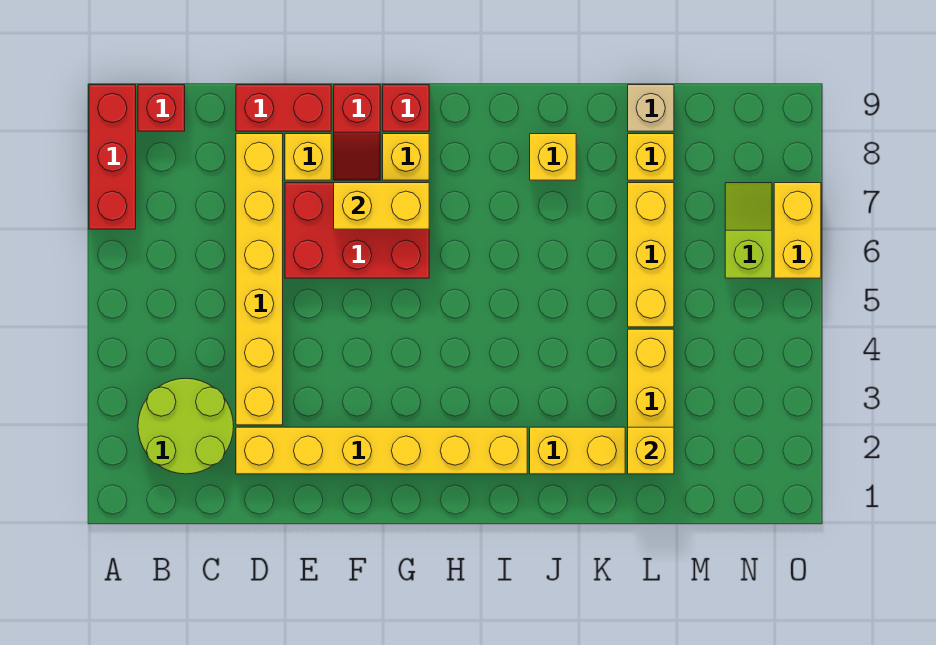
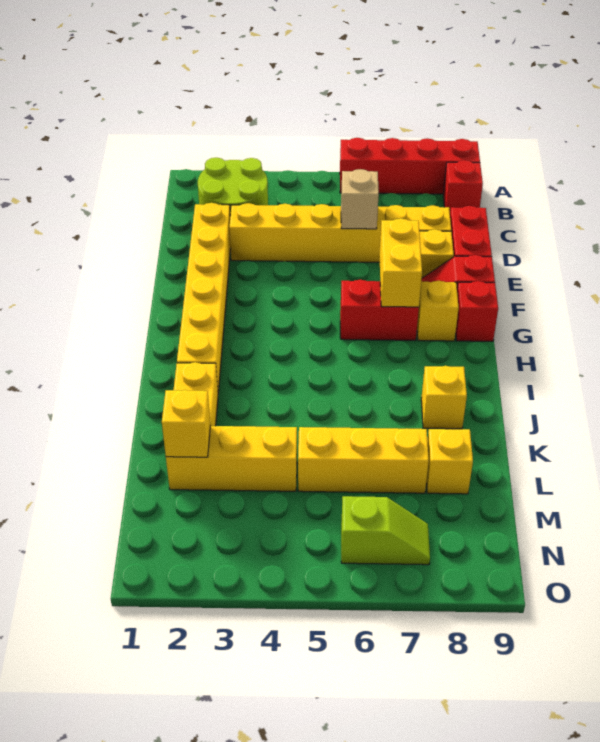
red brick A7:A9 level 1 -> red brick A6:A9 level 1
red brick E6:G7 level 1 -> red brick G6:G7 level 1
tan brick L9 level 1 -> tan brick D6 level 2
yellow brick O6:O7 level 1 -> none

